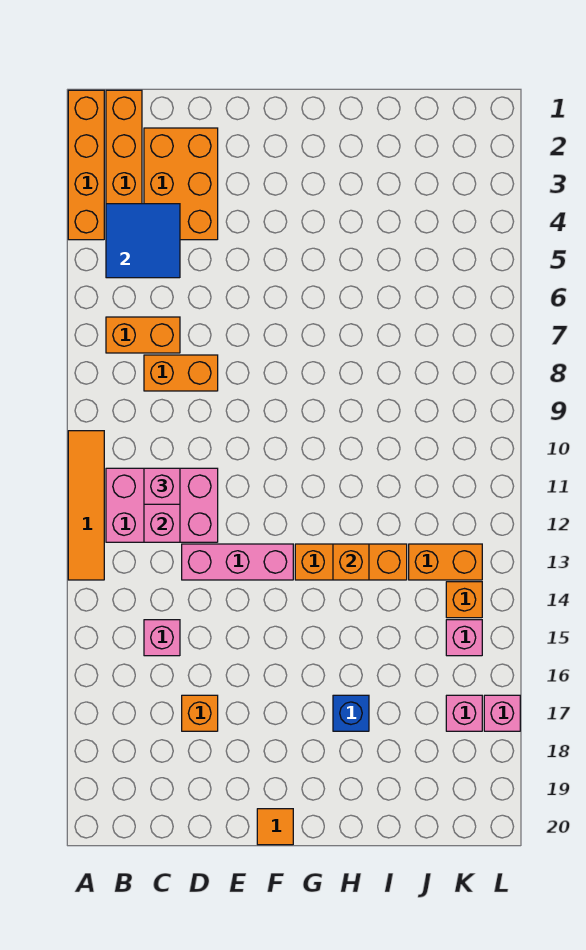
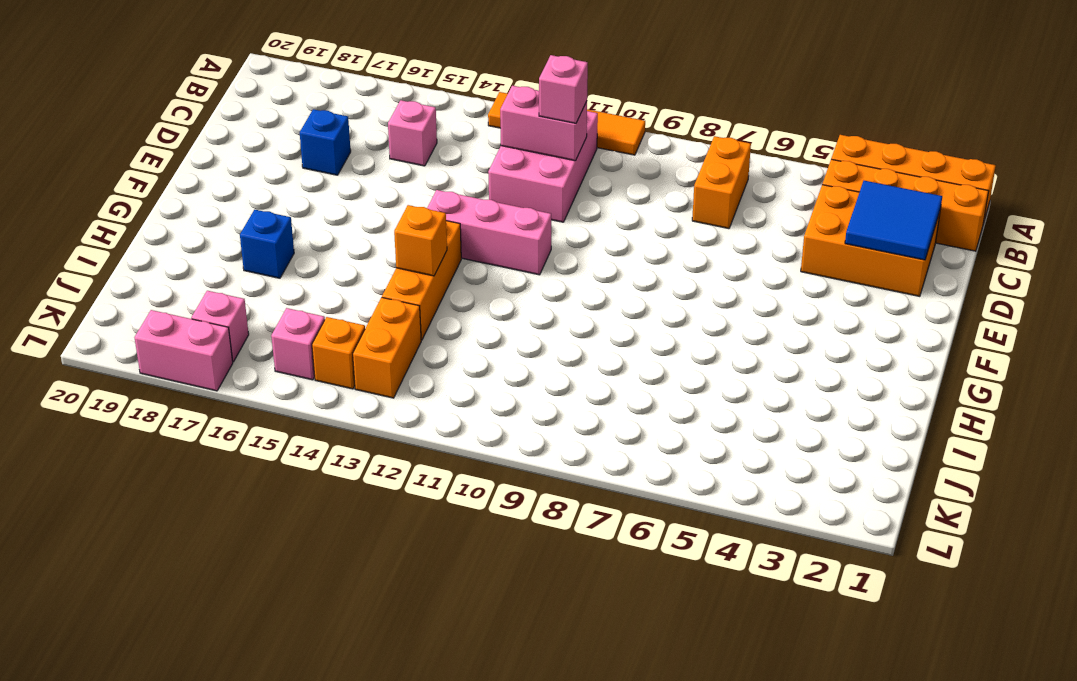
blue tile B4:C5 level 2 -> blue tile C2:D3 level 2
orange brick C8:D8 level 1 -> none
pink brick D13:F13 level 1 -> pink brick F11:F13 level 1
orange brick D17 level 1 -> blue brick D17 level 1
orange tile F20 level 1 -> none
pink brick L17 level 1 -> pink brick L17:L18 level 1

